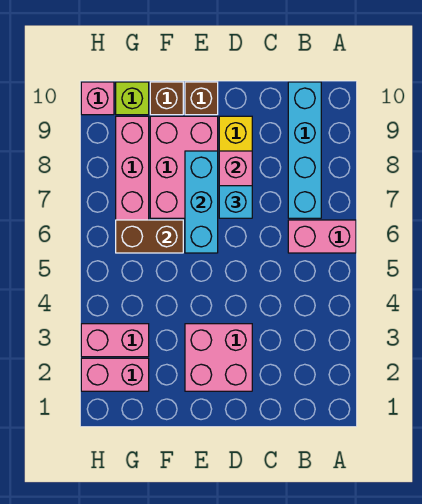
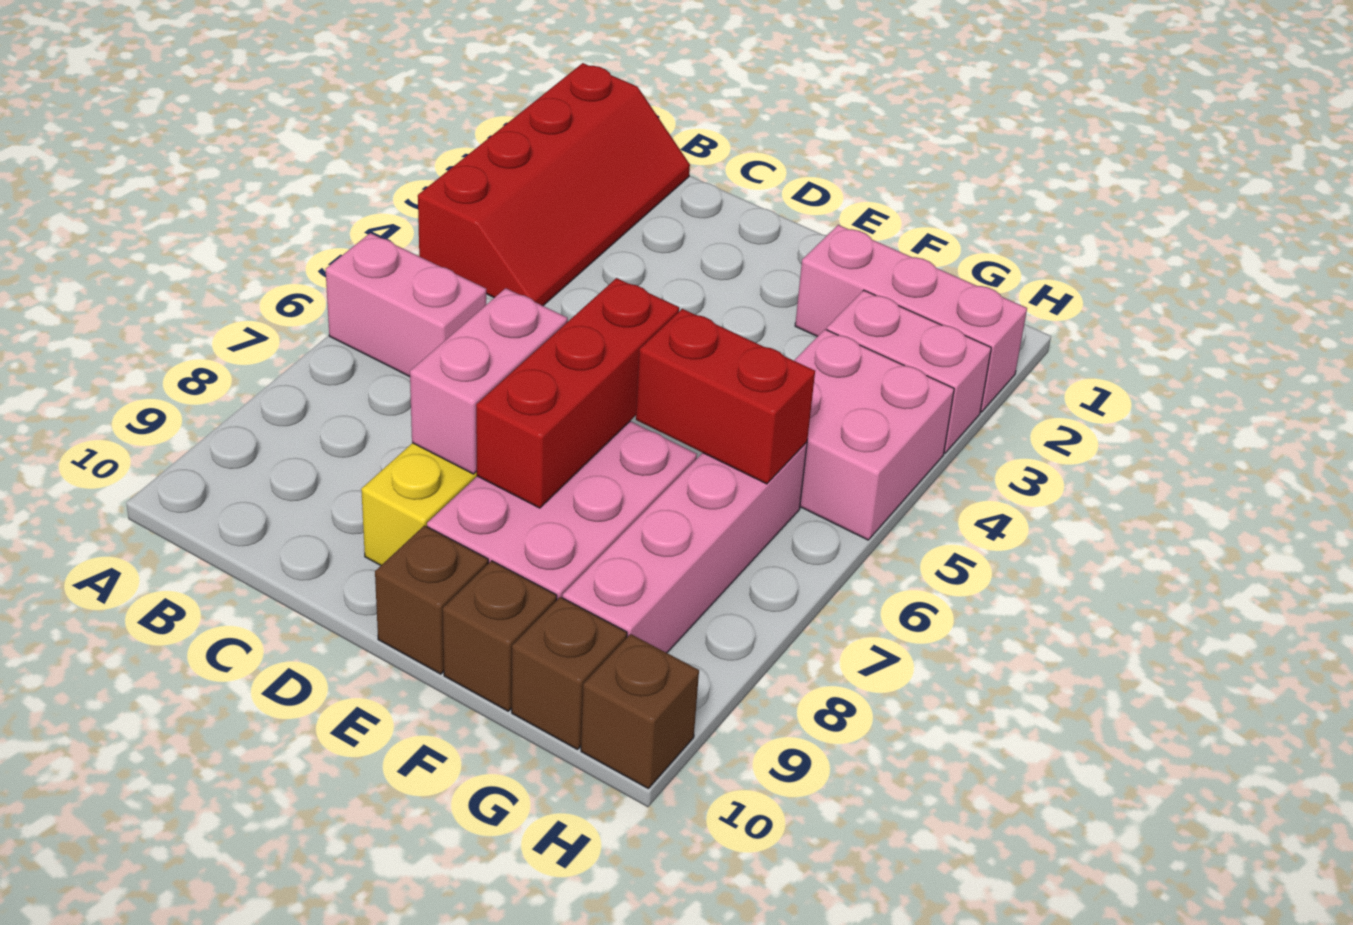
none -> red slope A1:B4 level 1 top A
cyan brick B7:B10 level 1 -> none
pink brick D2:E3 level 1 -> pink brick G4:H5 level 1
cyan brick D7 level 3 -> none
cyan brick E6:E8 level 2 -> red brick E6:E8 level 2
brown brick F6:G6 level 2 -> red brick F6:G6 level 2
pink brick G2:H2 level 1 -> pink brick F2:H2 level 1
lime brick G10 level 1 -> brown brick G10 level 1
pink brick H10 level 1 -> brown brick H10 level 1

